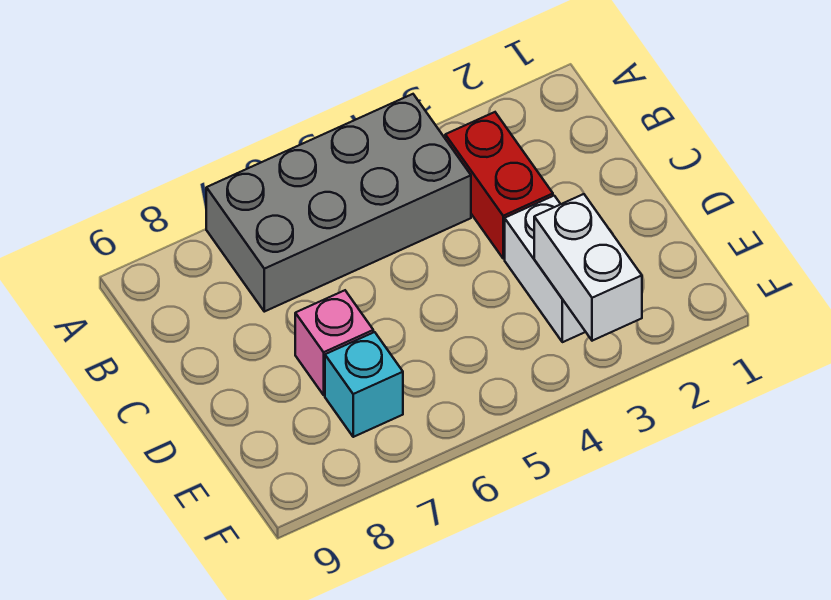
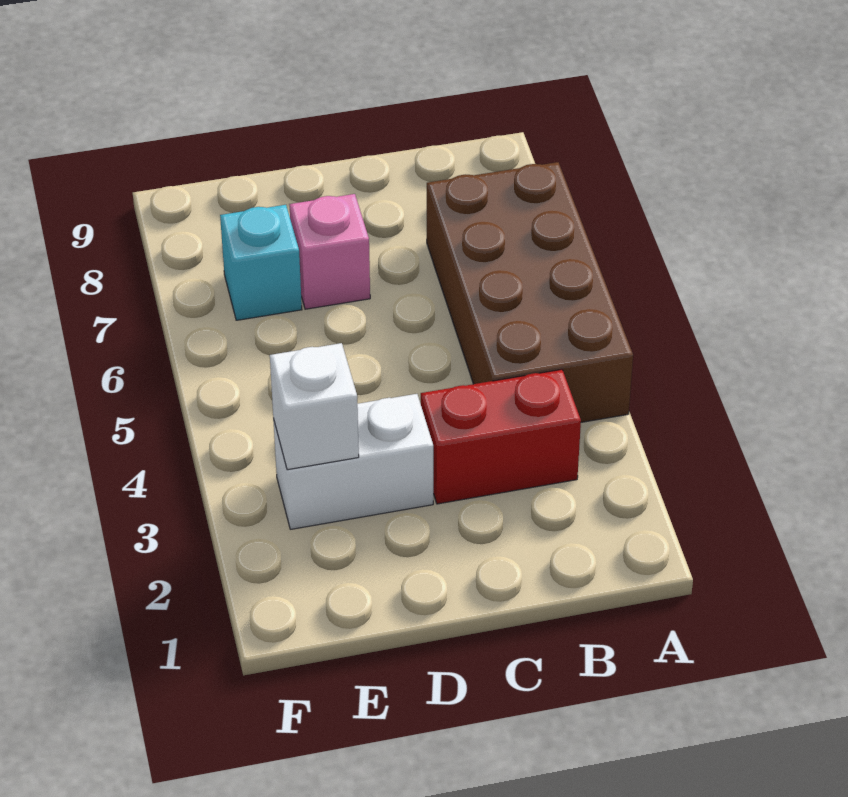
grey brick A4:B7 level 1 -> brown brick A4:B7 level 1
white brick E3:F3 level 2 -> white brick E3 level 2

